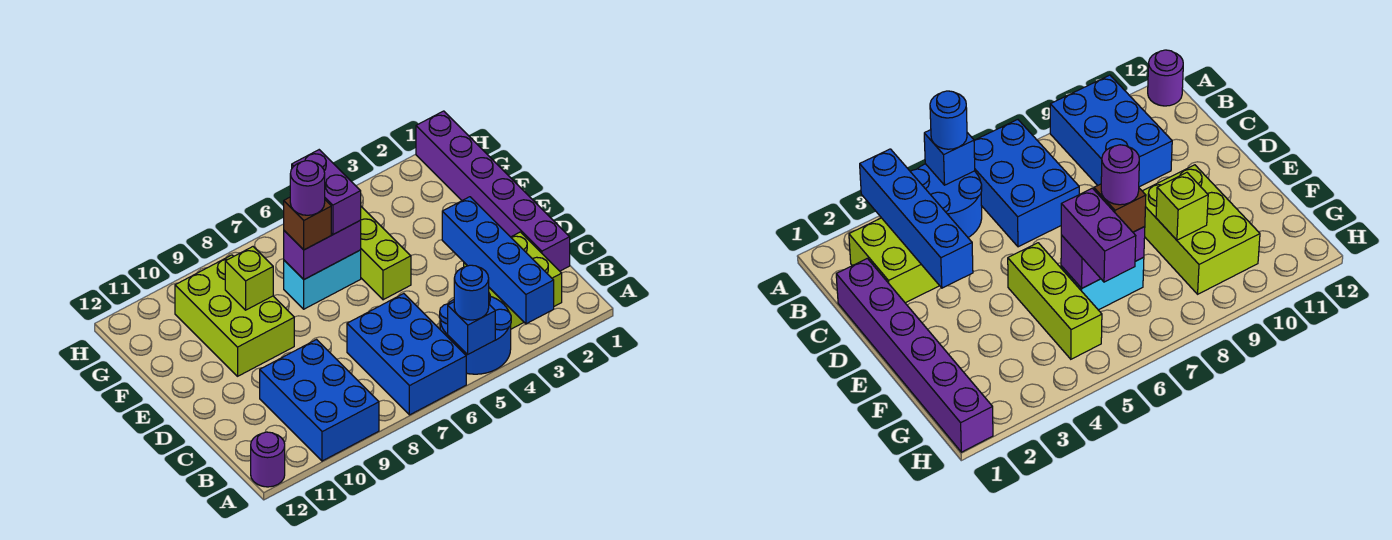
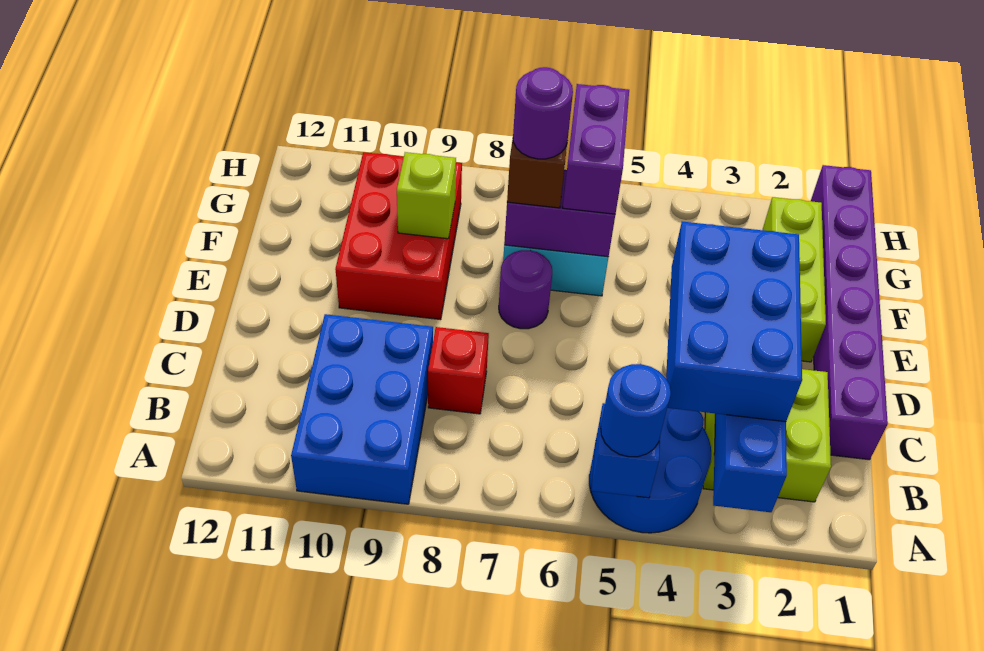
blue brick A6:C7 level 1 -> blue brick B3:D4 level 3
purple round brick A12 level 1 -> purple round brick E7 level 1
none -> red brick C8 level 1
lime brick E5:G5 level 1 -> lime brick E2:G2 level 1
lime brick E9:G10 level 1 -> red brick E9:G10 level 1

